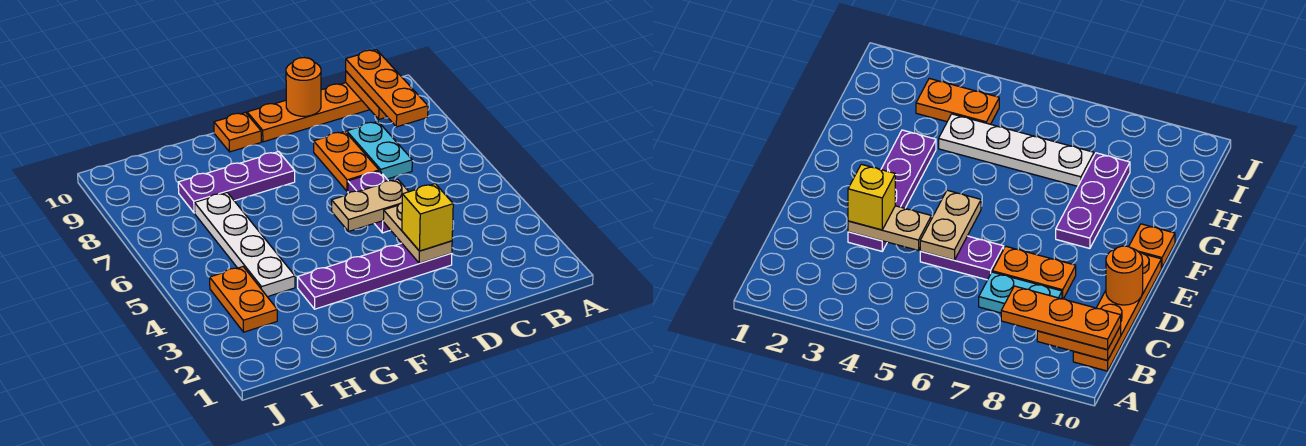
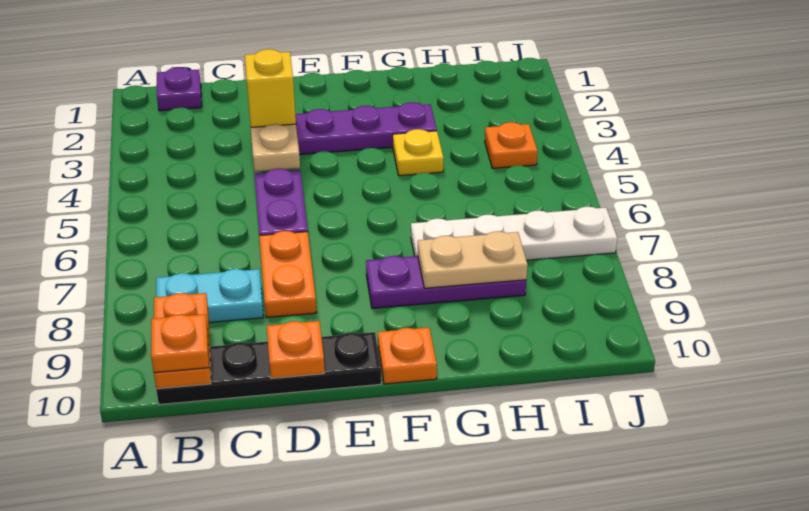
none -> purple plate B1 level 1
orange plate B8:B10 level 3 -> orange plate B10 level 3
orange plate B10:E10 level 1 -> black plate B10:E10 level 1
cyan plate C7:C8 level 1 -> cyan plate B8:C8 level 1
tan plate D5:E5 level 2 -> tan plate G8:H8 level 2
orange round brick D10 level 2 -> orange plate D10 level 2
none -> yellow plate G4 level 1
white plate H4:H7 level 1 -> white plate G7:J7 level 1
orange plate I3:I4 level 1 -> orange plate I4 level 1

